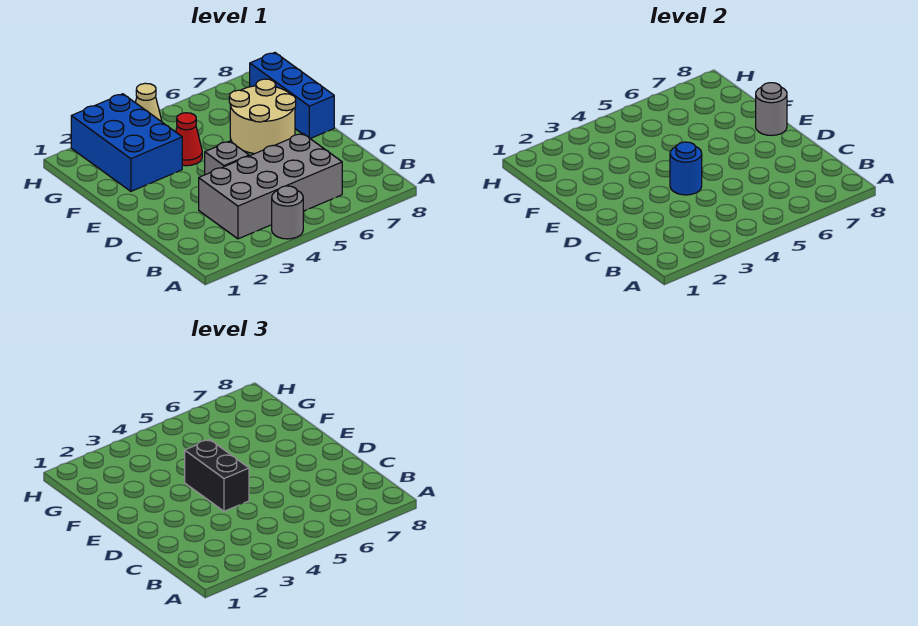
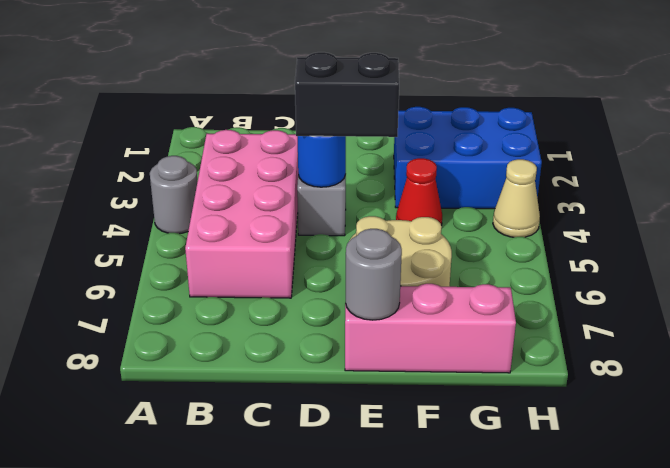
grey brick B3:C6 level 1 -> pink brick B3:C6 level 1
blue brick E8:G8 level 1 -> pink brick E8:G8 level 1

